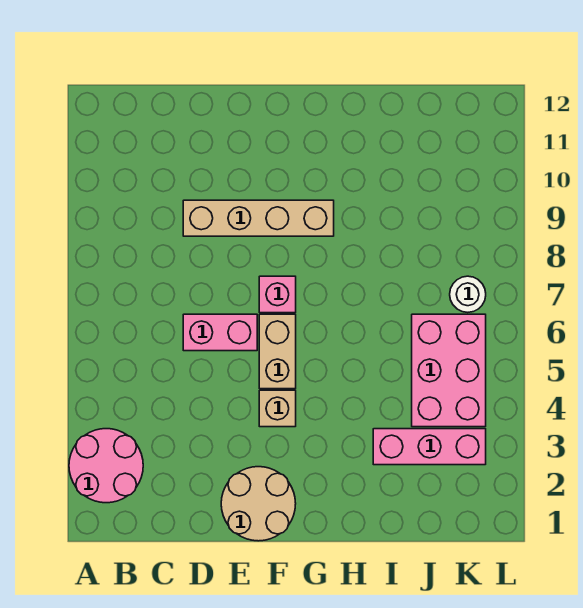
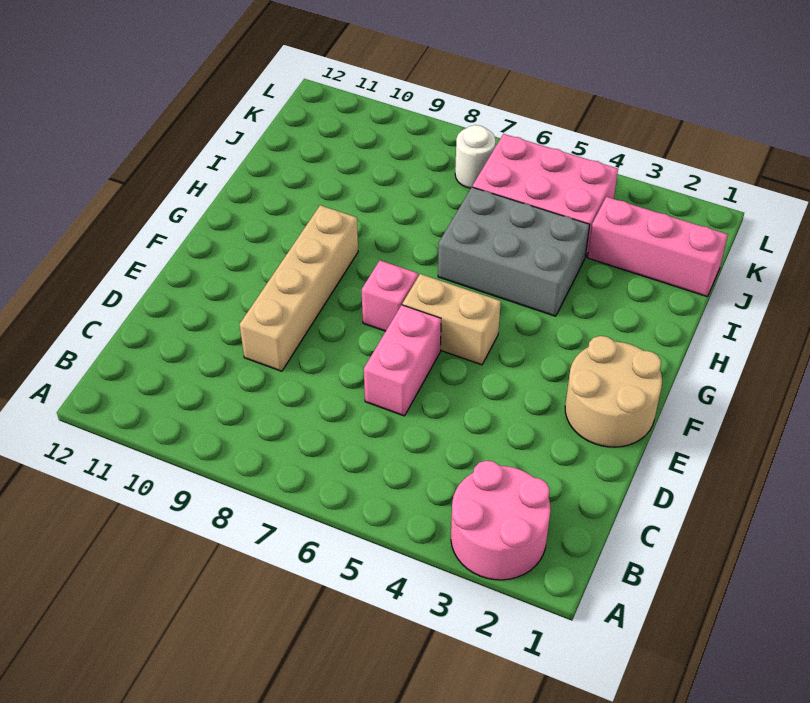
tan brick F4 level 1 -> none
none -> grey brick H4:I6 level 1
pink brick I3:K3 level 1 -> pink brick J1:J3 level 1

